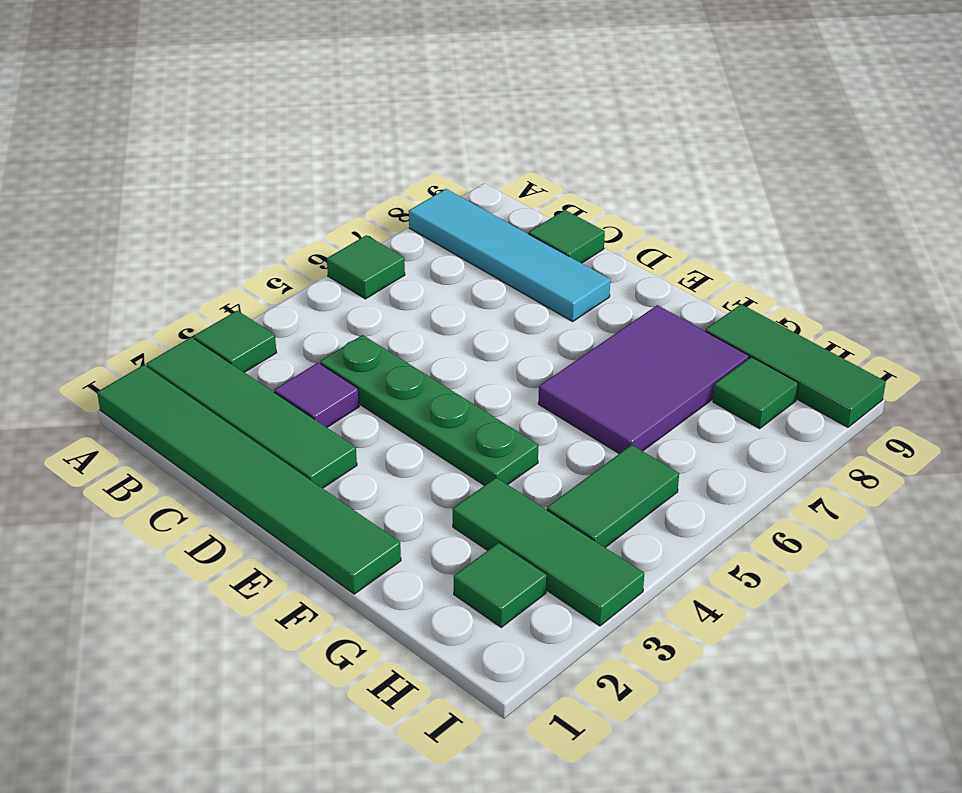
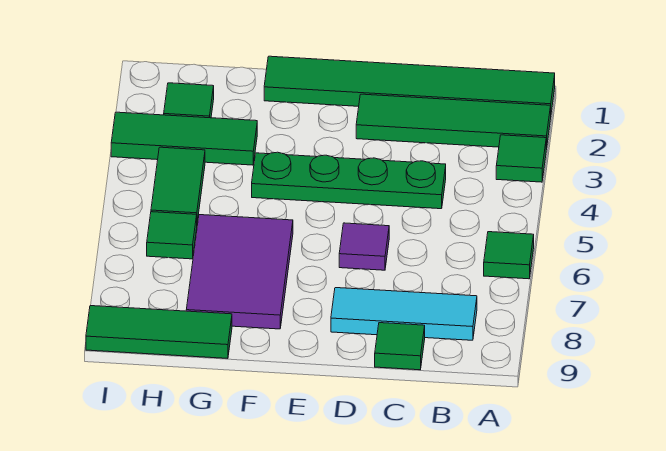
cyan tile A8:D8 level 1 -> cyan tile B8:D8 level 1
purple tile C3 level 1 -> purple tile D6 level 1
green tile H8 level 1 -> green tile H6 level 1

